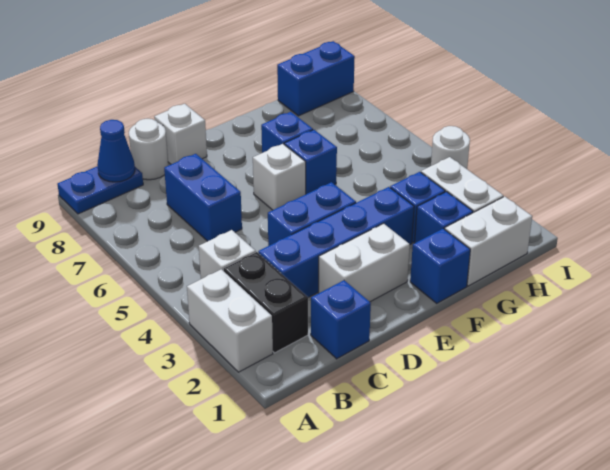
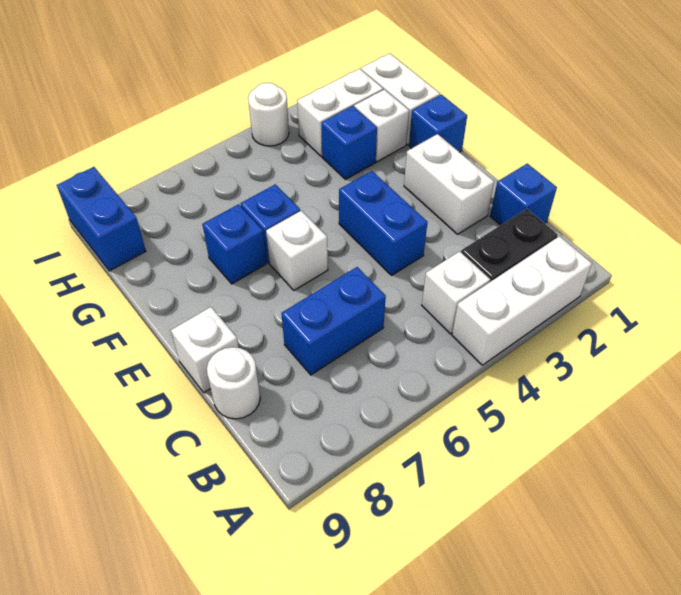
white brick A2:A3 level 1 -> white brick A2:A4 level 1
blue plate A9:B9 level 1 -> none
blue cone B9 level 2 -> none
blue brick C3:F3 level 1 -> none
blue brick G2 level 1 -> white brick G2 level 1

